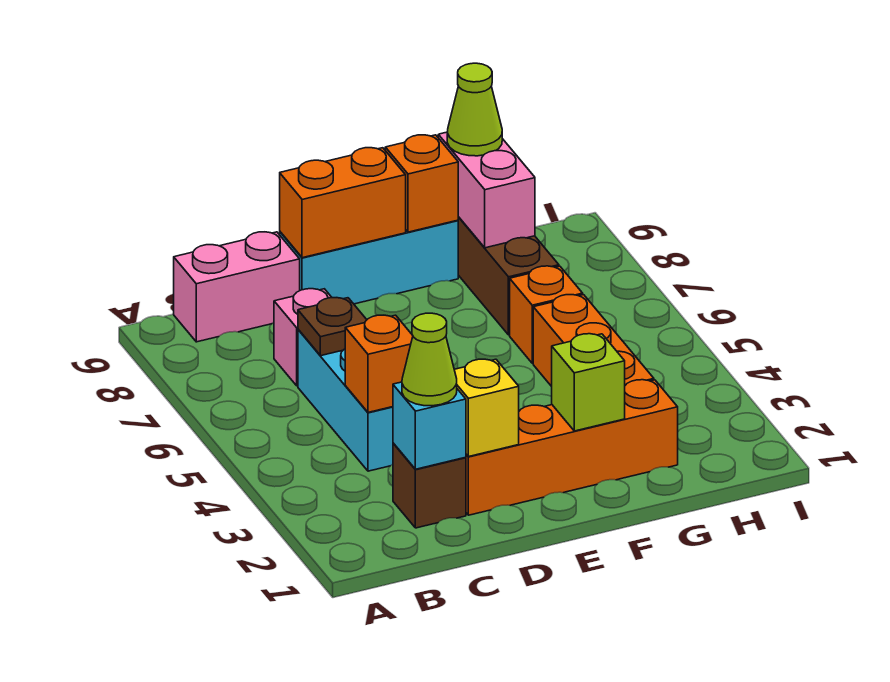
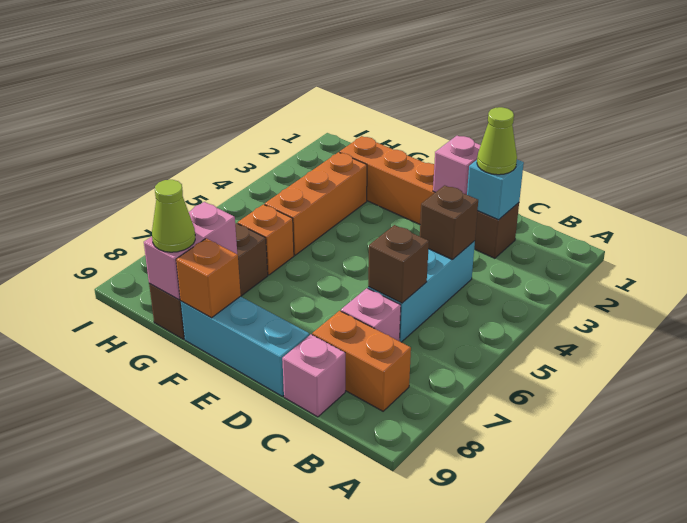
pink brick B9:C9 level 1 -> pink brick C9 level 1
orange brick C4 level 2 -> brown brick C4 level 2
brown plate C6 level 2 -> brown brick C6 level 2
yellow brick D2 level 2 -> pink brick D2 level 2
orange brick D9:E9 level 2 -> orange brick B8:C8 level 1
lime brick F2 level 2 -> none

